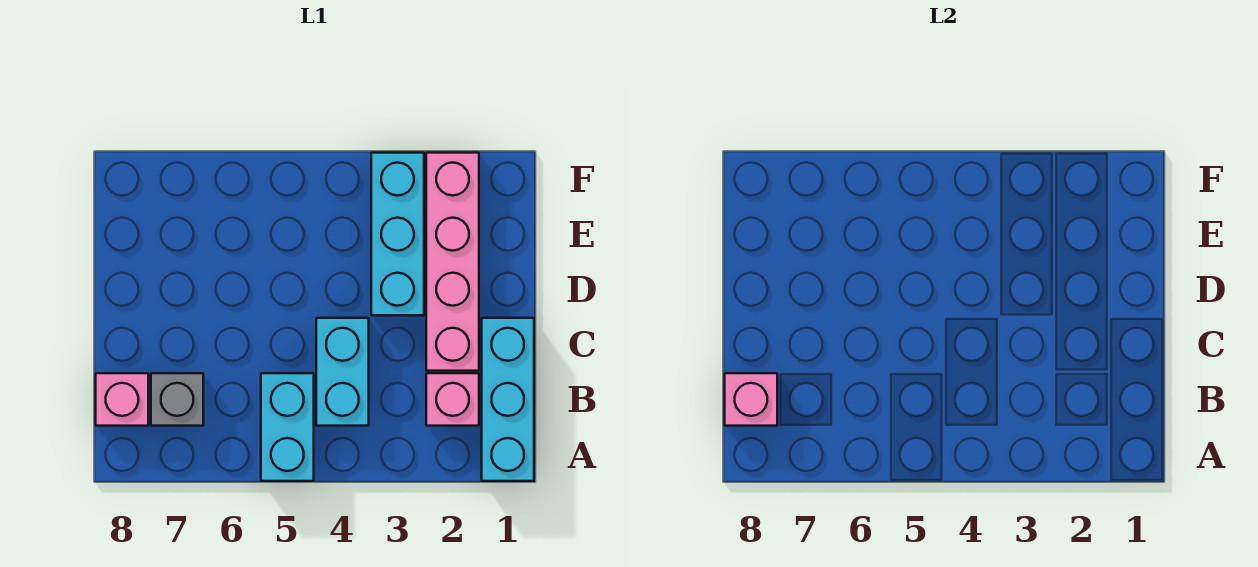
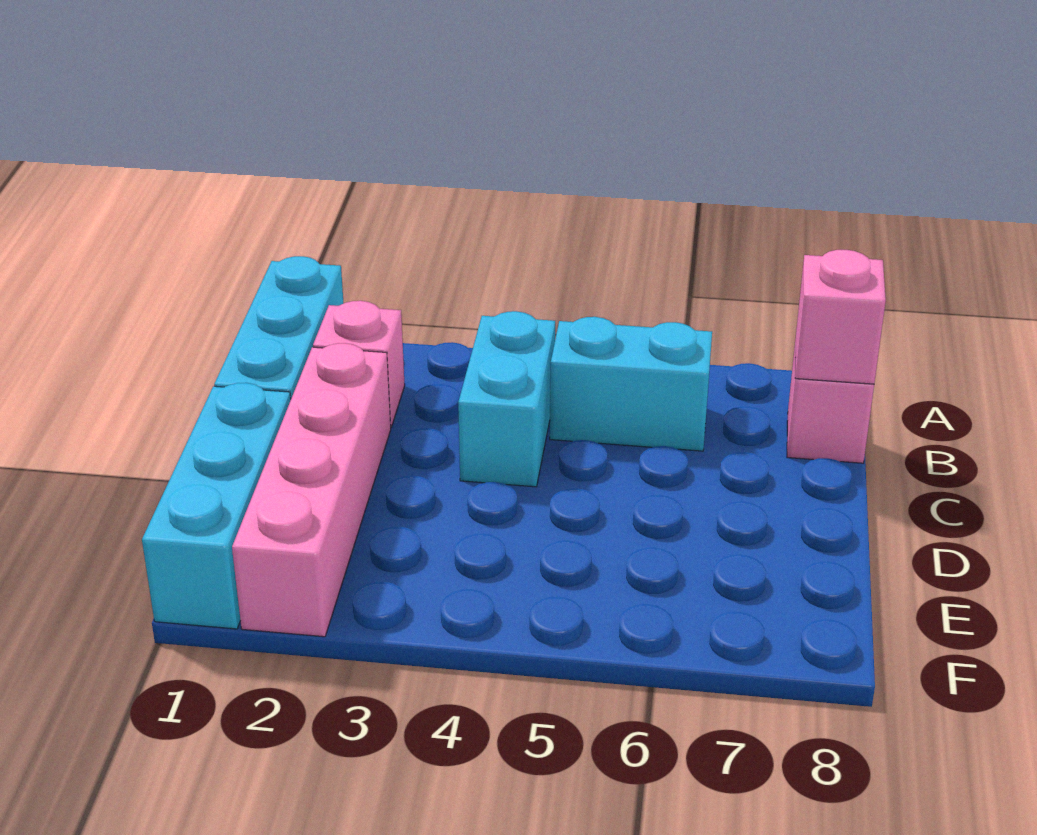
cyan brick A5:B5 level 1 -> cyan brick B5:B6 level 1
grey brick B7 level 1 -> none
cyan brick D3:F3 level 1 -> cyan brick D1:F1 level 1

